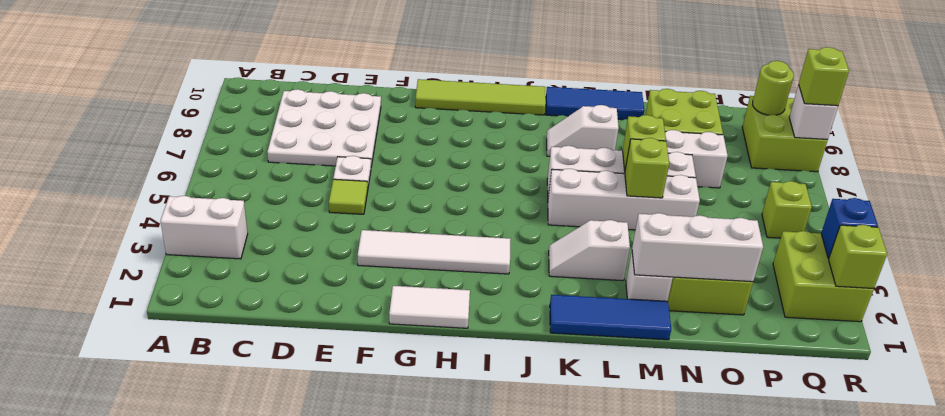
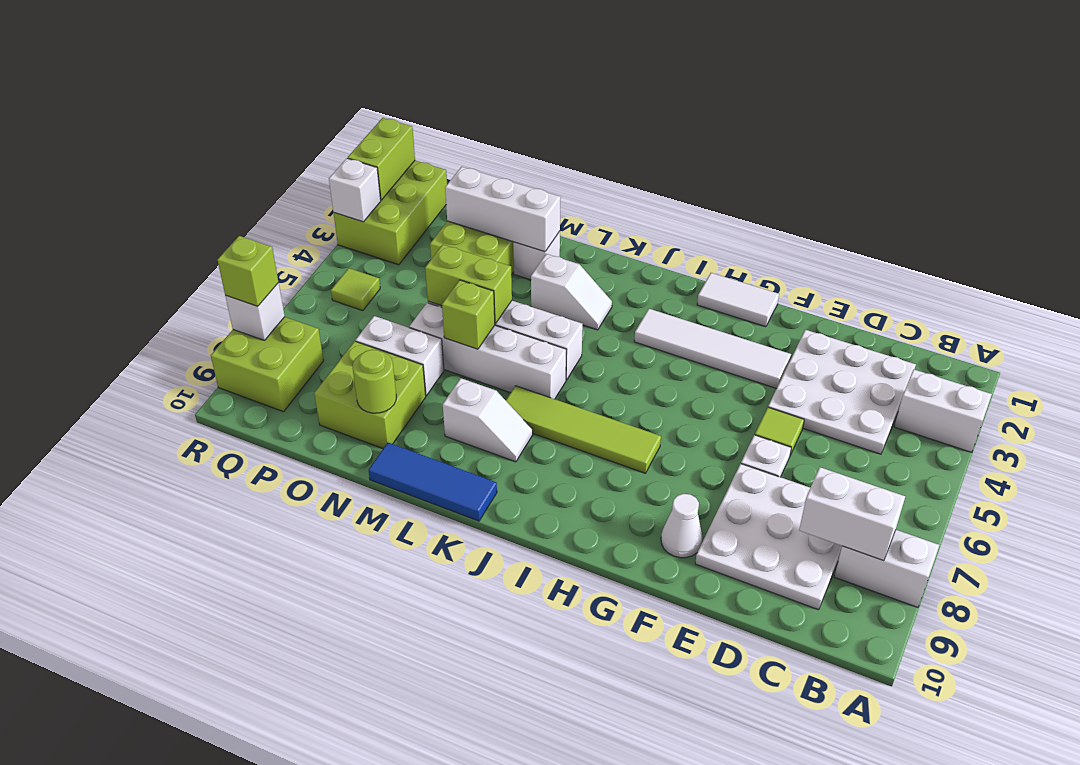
none -> white brick A8:B8 level 1
none -> white brick B8:C8 level 2
none -> white plate C2:E4 level 1
none -> white cone F9 level 1
lime tile G10:J10 level 1 -> lime tile H7:K7 level 1
blue tile K1:M1 level 1 -> none
lime brick M5 level 2 -> lime brick M5:N5 level 2
lime brick Q2:R3 level 1 -> lime brick Q1:R3 level 1
lime brick Q5 level 1 -> lime tile Q5 level 1
lime round brick Q9 level 2 -> lime round brick N9 level 2
lime brick R2 level 2 -> lime brick R1:R2 level 2
blue brick R3 level 2 -> white brick R3 level 2

